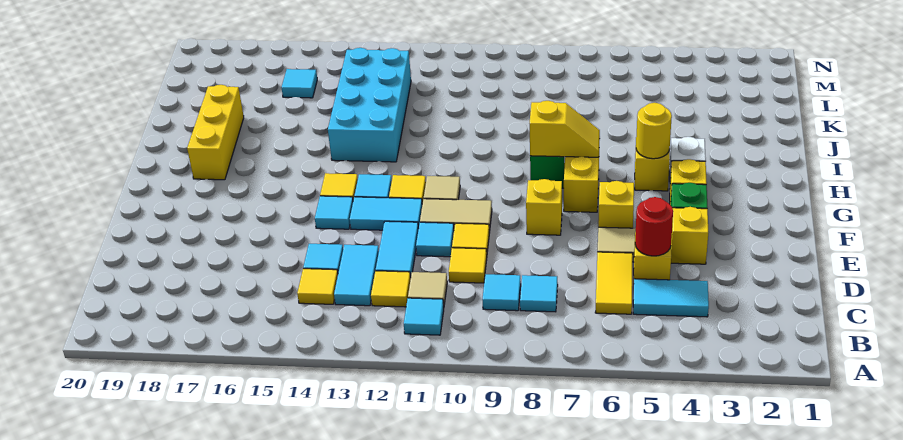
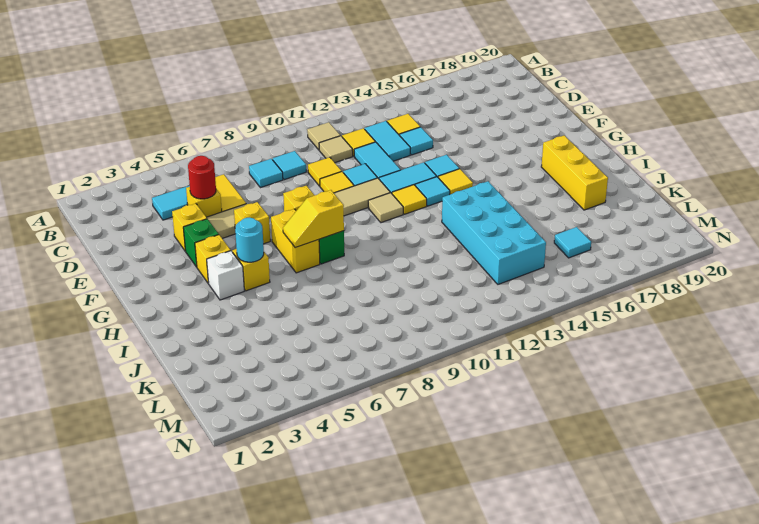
cyan tile B11 level 1 -> tan tile B11 level 1
yellow round brick H5 level 2 -> cyan round brick H5 level 2

